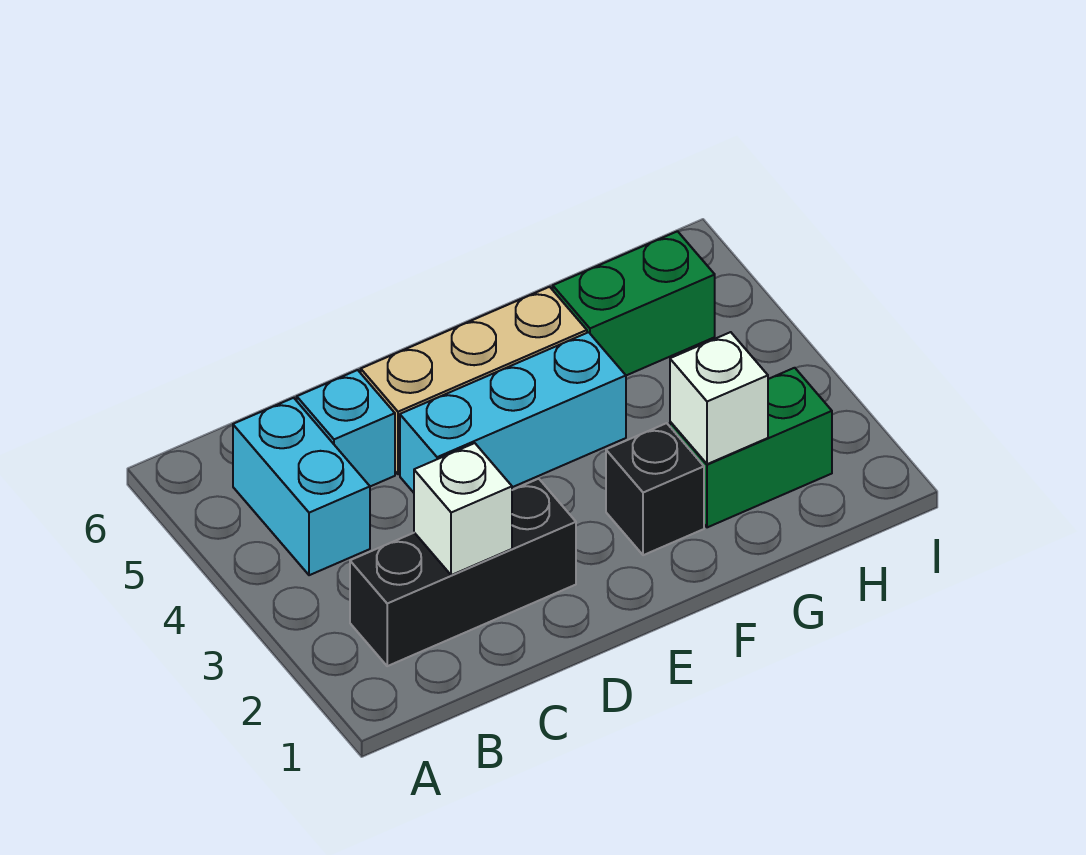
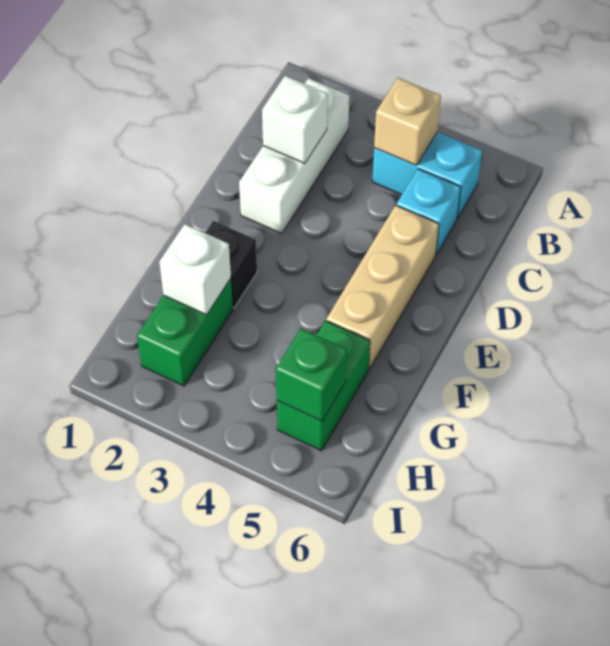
black brick B2:D2 level 1 -> white brick B2:D2 level 1
none -> tan brick B4 level 2
cyan brick D4:F4 level 1 -> none
none -> green brick H5 level 2

